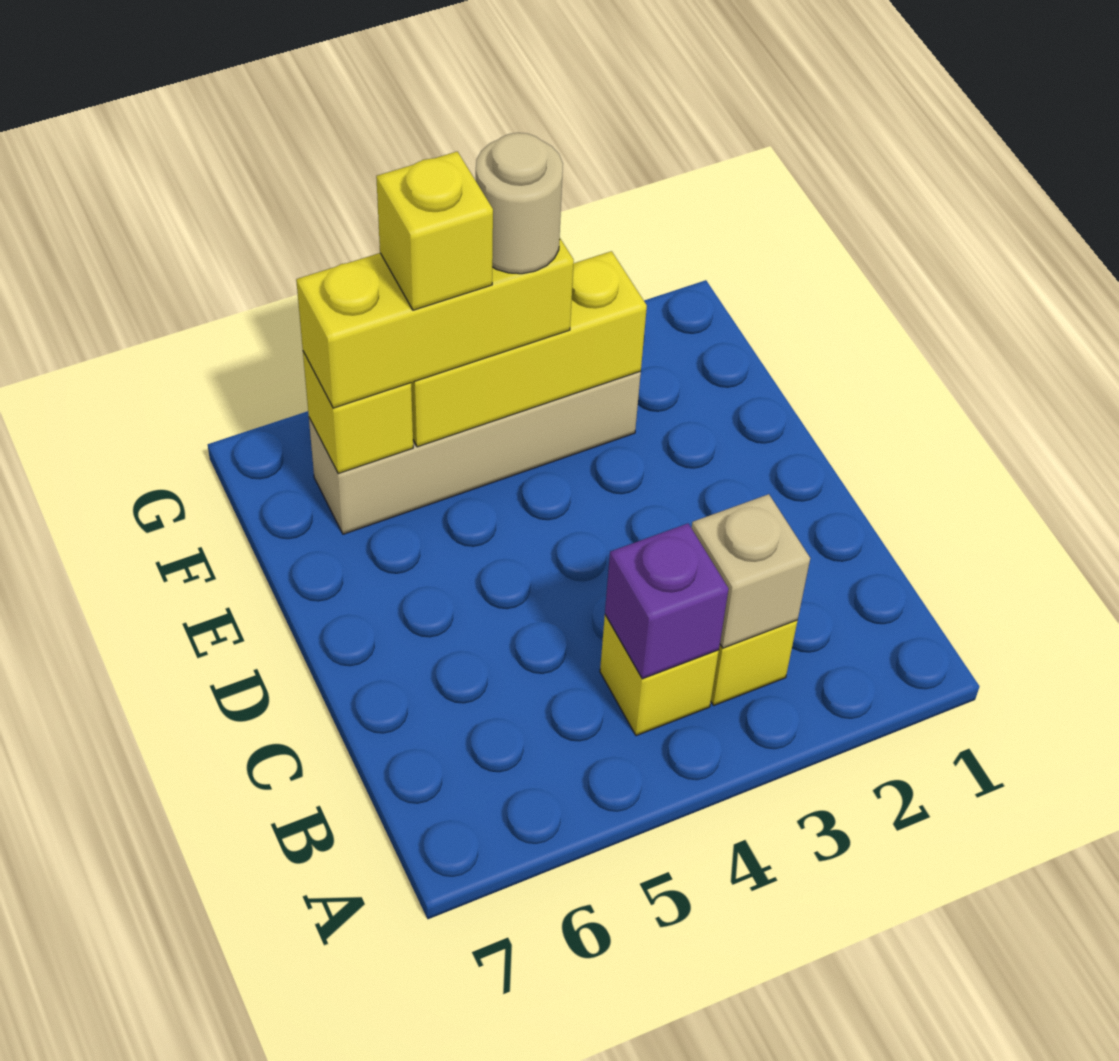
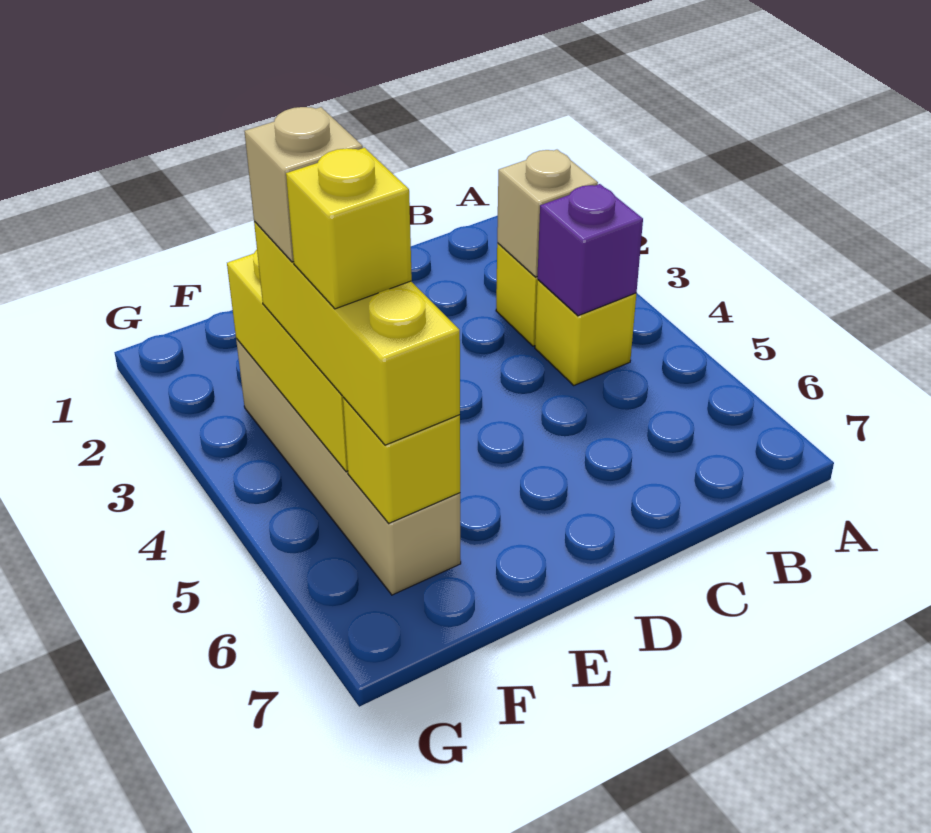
tan round brick F4 level 4 -> tan brick F4 level 4

